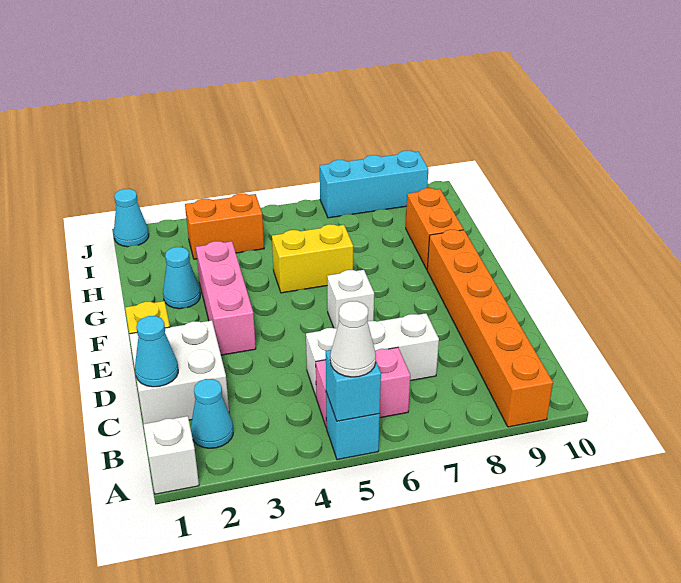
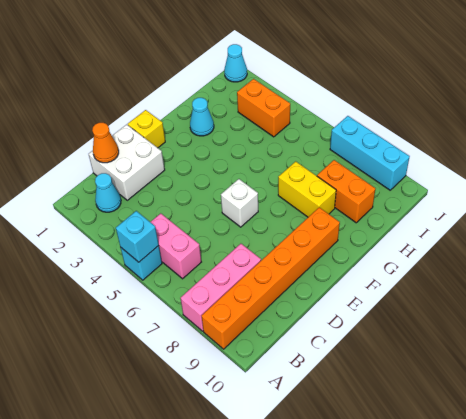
white brick A1 level 1 -> none
white cone A5 level 3 -> none
cyan cone C1 level 2 -> orange cone C1 level 2
white brick C5:C7 level 1 -> none
pink brick E3:G3 level 1 -> pink brick A8:C8 level 1
yellow brick G5:G6 level 1 -> yellow brick G7:G8 level 1
orange brick G9:H9 level 1 -> orange brick H8:H9 level 1

